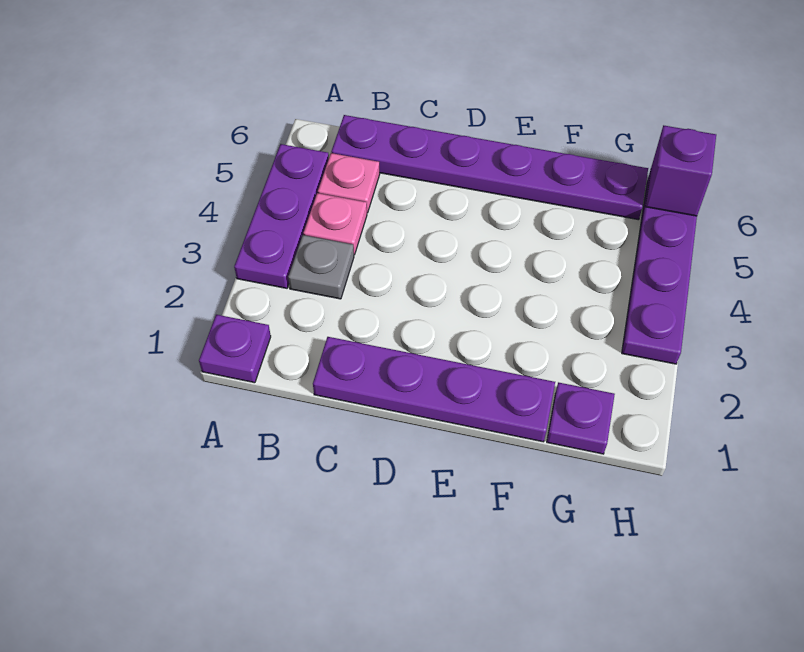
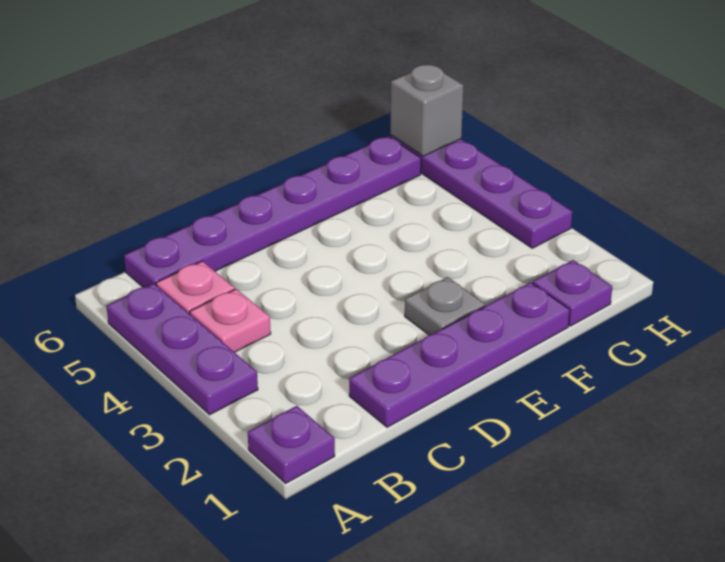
grey plate B3 level 1 -> grey plate E2 level 1
purple brick H6 level 2 -> grey brick H6 level 2

